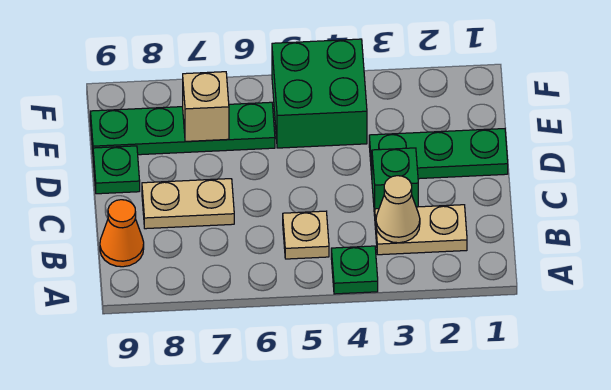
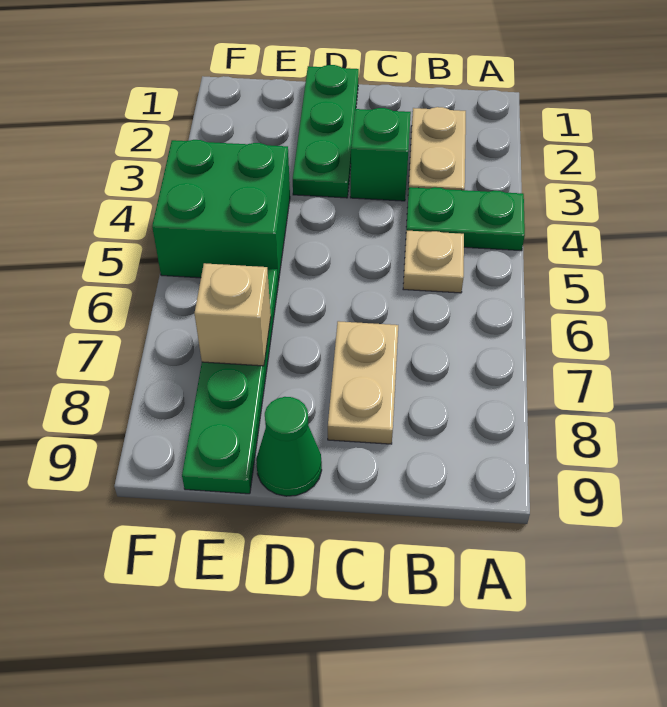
green plate A4 level 1 -> green plate A4:B4 level 1
tan cone B3 level 2 -> none
orange cone B9 level 1 -> none
green plate D9 level 1 -> green cone D9 level 1

